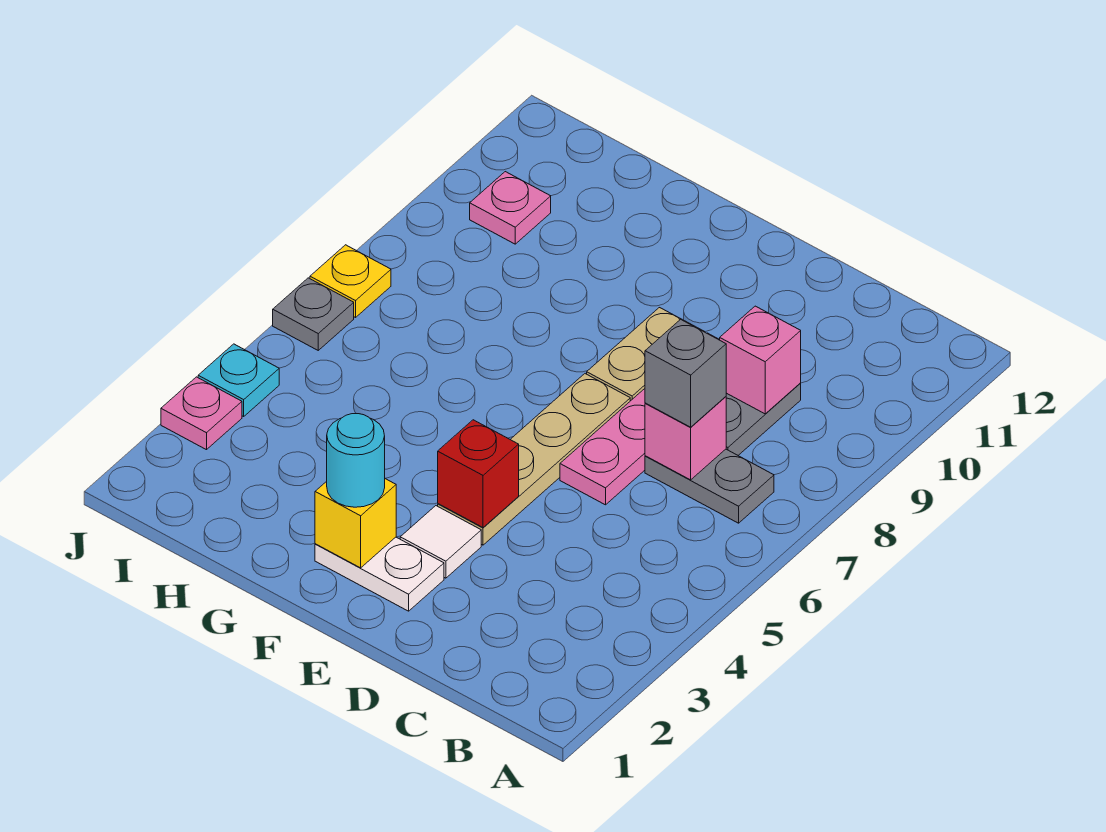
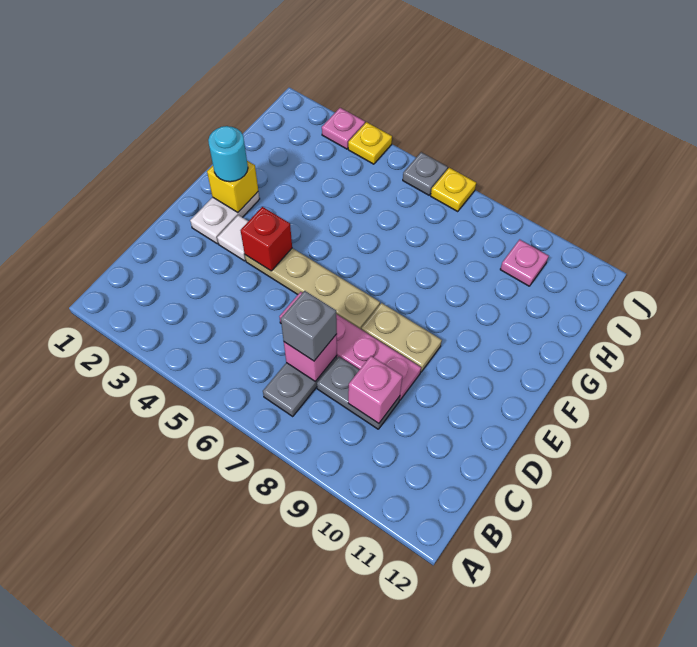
cyan plate J4 level 1 -> yellow plate J4 level 1

